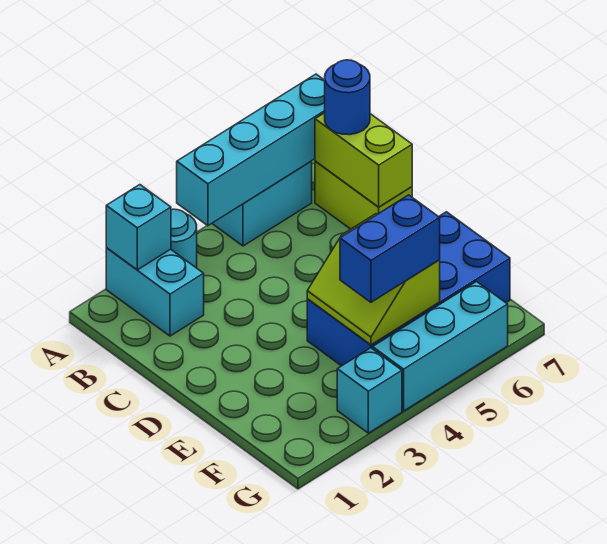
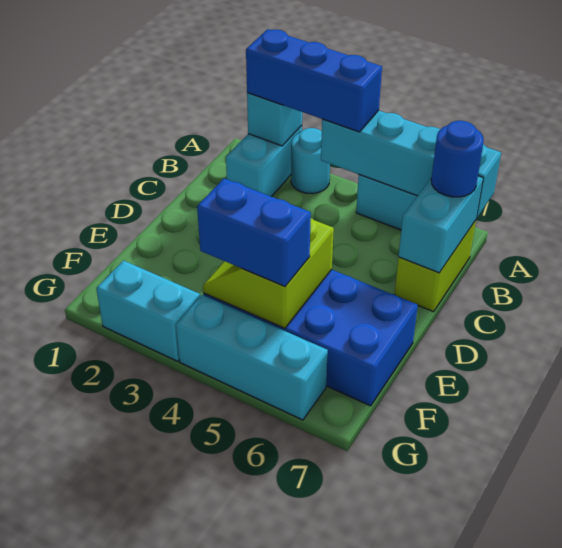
none -> blue brick A2:A4 level 3
lime brick B7:C7 level 2 -> cyan brick B7:C7 level 2
cyan brick G3 level 1 -> cyan brick G2:G3 level 1

